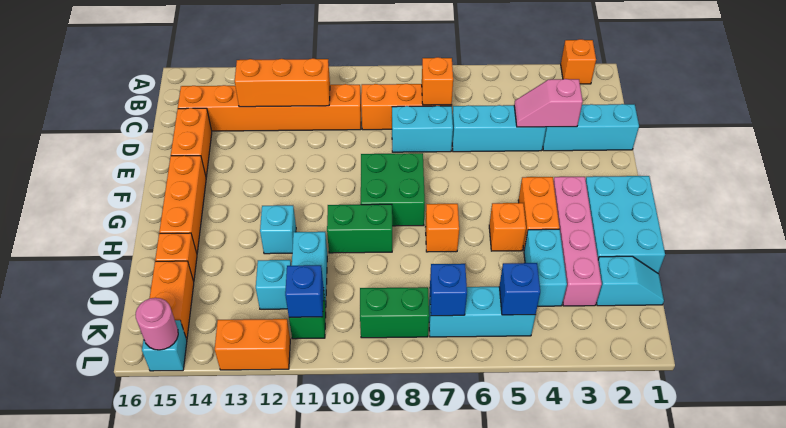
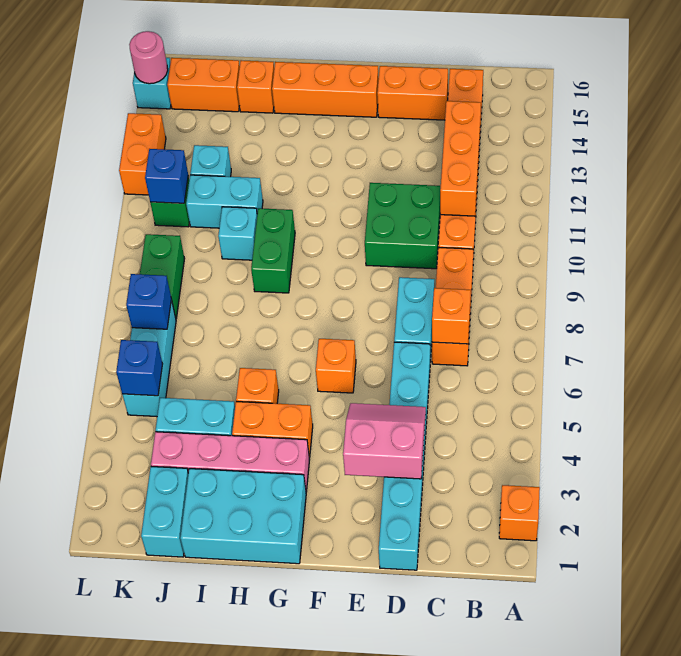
pink slope D3:D4 level 2 top 3 -> pink slope D3:E4 level 2 top 3
green brick F8:G9 level 1 -> green brick D10:E11 level 1
orange brick H7 level 1 -> orange brick F6 level 1
cyan brick H12 level 1 -> cyan brick I10 level 1
cyan slope J1:J2 level 1 top 2 -> cyan brick J1:J2 level 1

